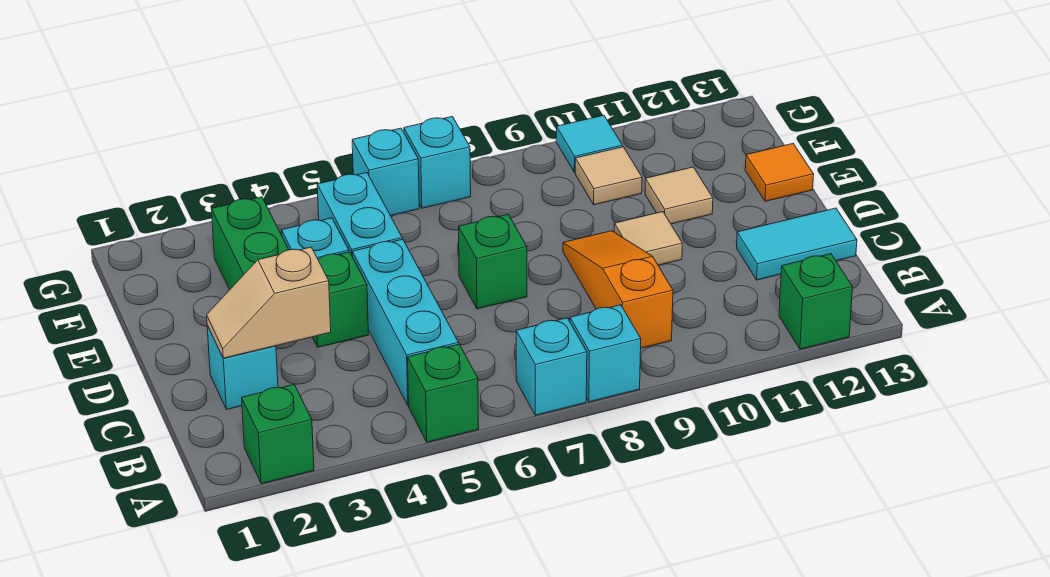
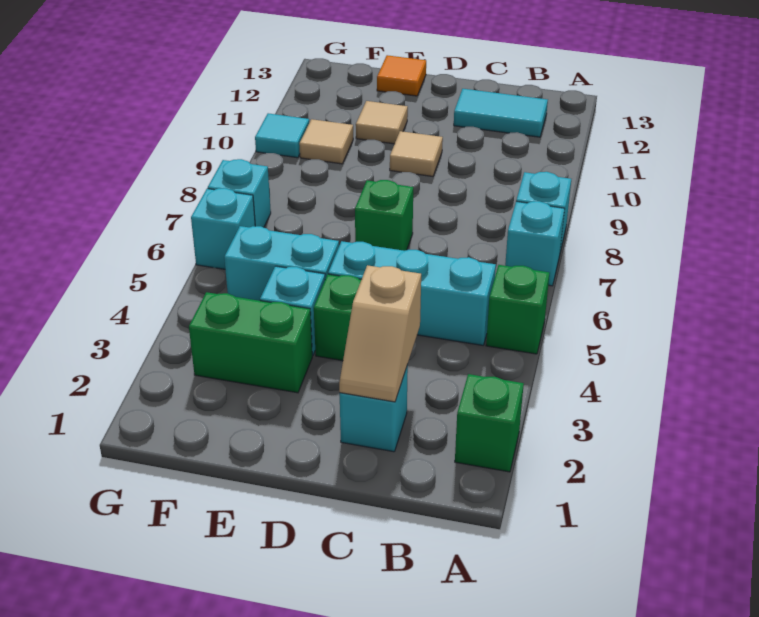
green brick A12 level 1 -> none
orange slope B9:D9 level 1 top B -> none
cyan tile C12:C13 level 1 -> cyan tile B12:C12 level 1

